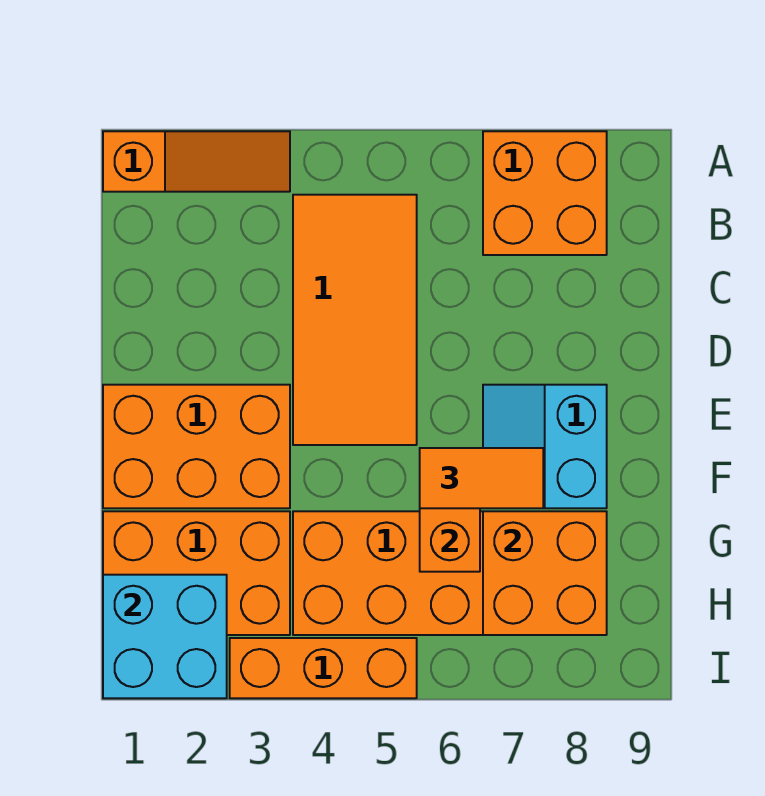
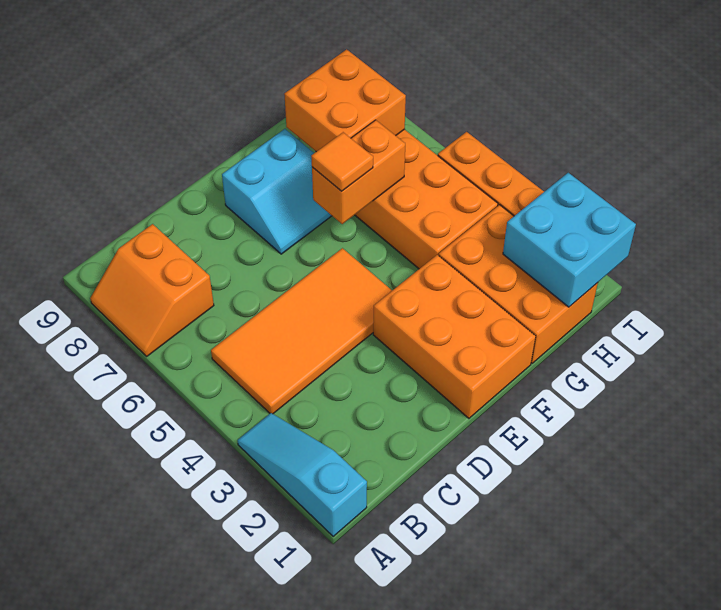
orange slope A1:A3 level 1 top 1 -> cyan slope A1:A3 level 1 top 1
orange brick A7:B8 level 1 -> orange slope A7:B8 level 1 top B
orange tile F6:F7 level 3 -> orange tile F6 level 3

